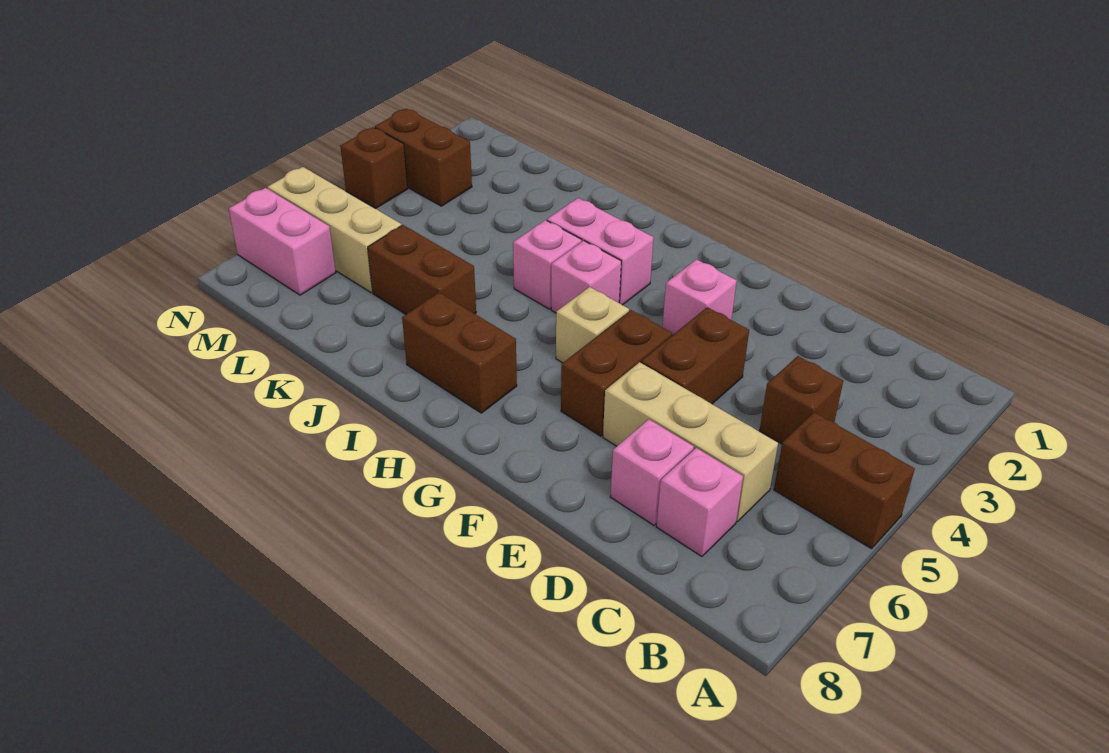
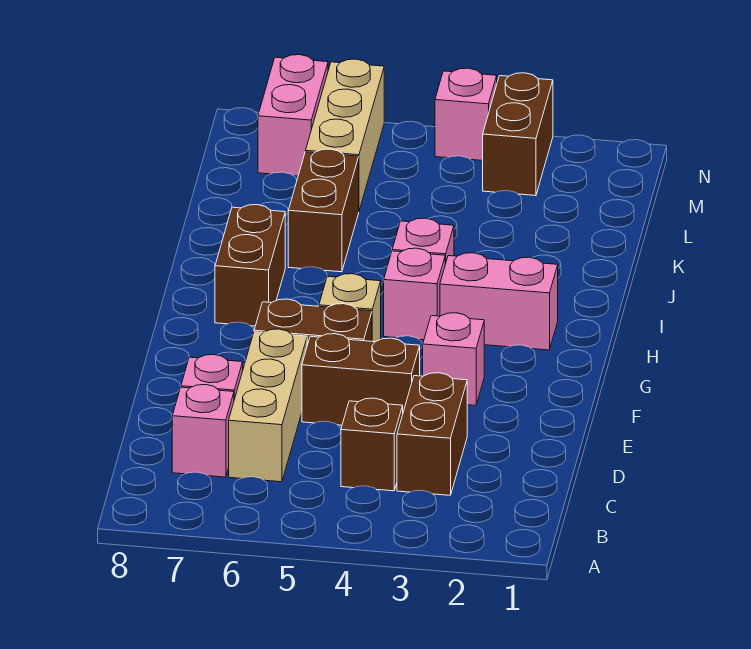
brown brick A5:B5 level 1 -> brown brick C3:D3 level 1
pink brick H3:I3 level 1 -> pink brick H2:H3 level 1
brown brick N4 level 1 -> pink brick N4 level 1

